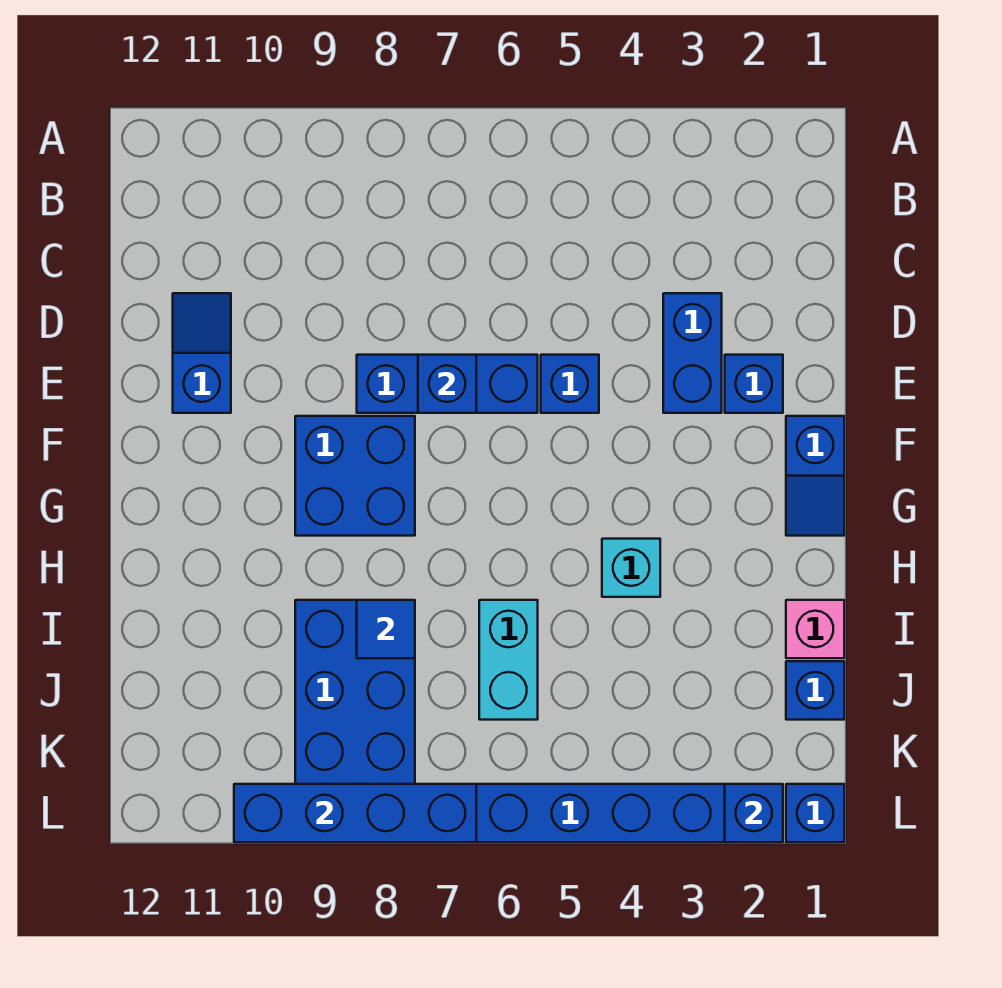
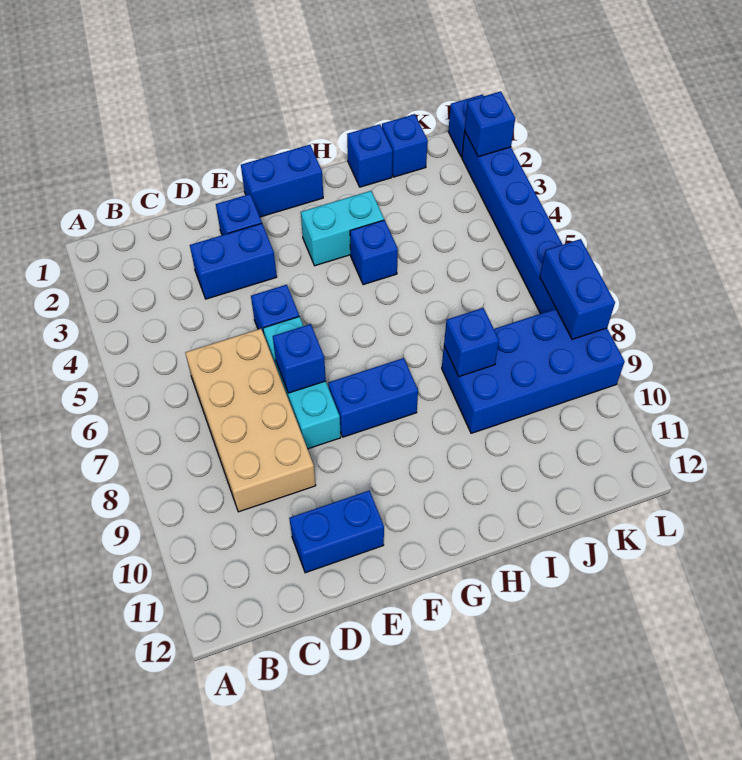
none -> tan brick C6:D9 level 1
blue slope D11:E11 level 1 top E -> blue brick D11:E11 level 1
blue brick E6:E8 level 1 -> cyan brick E6:E8 level 1
blue slope F1:G1 level 1 top F -> blue brick F1:G1 level 1
blue brick F8:G9 level 1 -> blue brick F8:G8 level 1
cyan brick H4 level 1 -> blue brick H4 level 1
pink brick I1 level 1 -> blue brick I1 level 1
cyan brick I6:J6 level 1 -> cyan brick G3:H3 level 1
blue tile I8 level 2 -> blue brick I8 level 2
blue brick L7:L10 level 2 -> blue brick L7:L8 level 2

